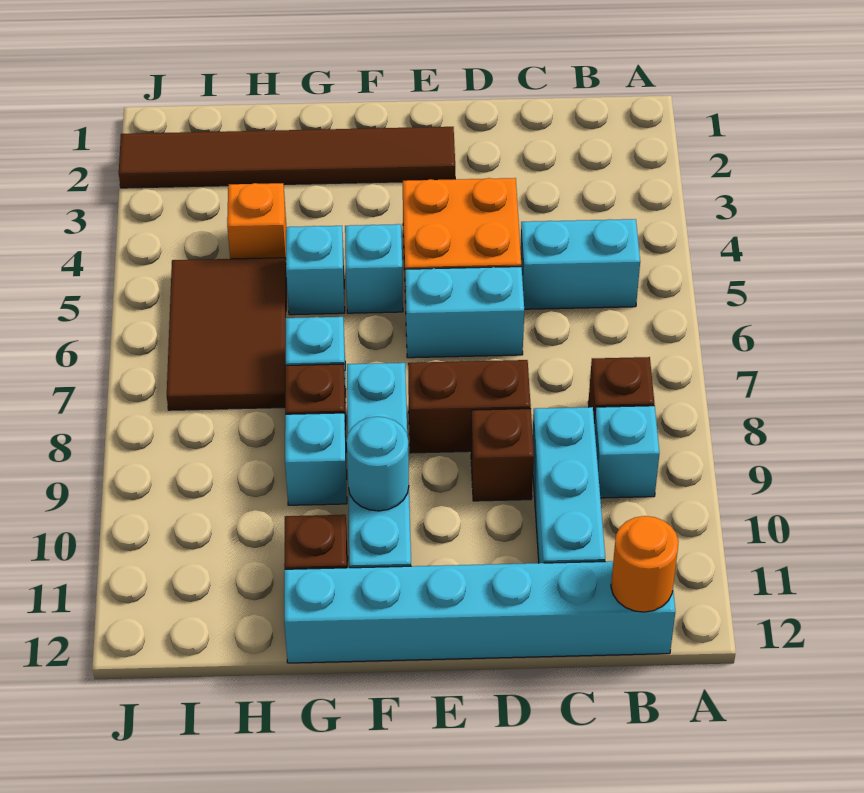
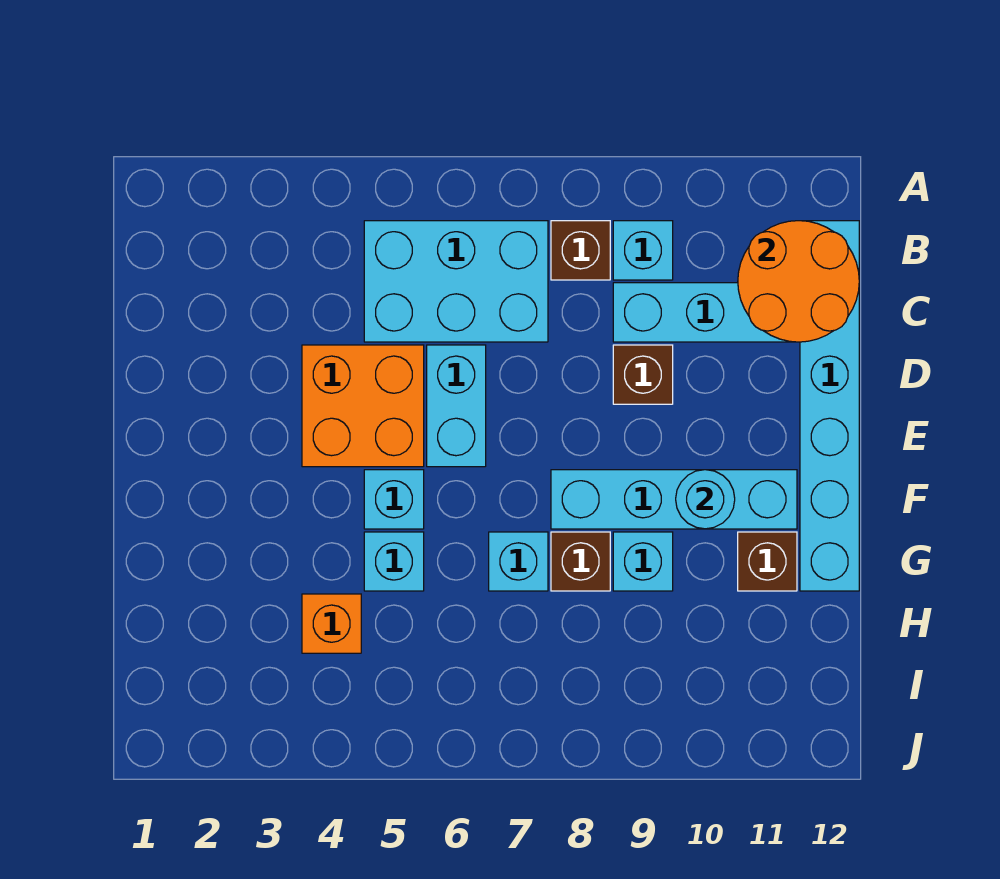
cyan brick B5:C5 level 1 -> cyan brick B5:C7 level 1
orange round brick B12 level 2 -> orange round brick B11:C12 level 2
brown brick D8:E8 level 1 -> none
brown tile E2:J2 level 1 -> none
brown tile H5:I7 level 1 -> none

